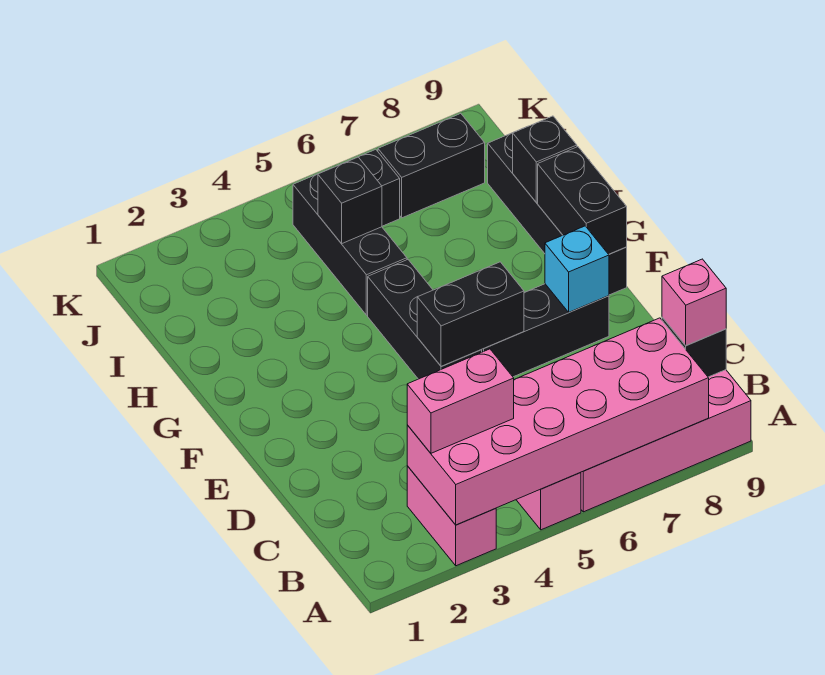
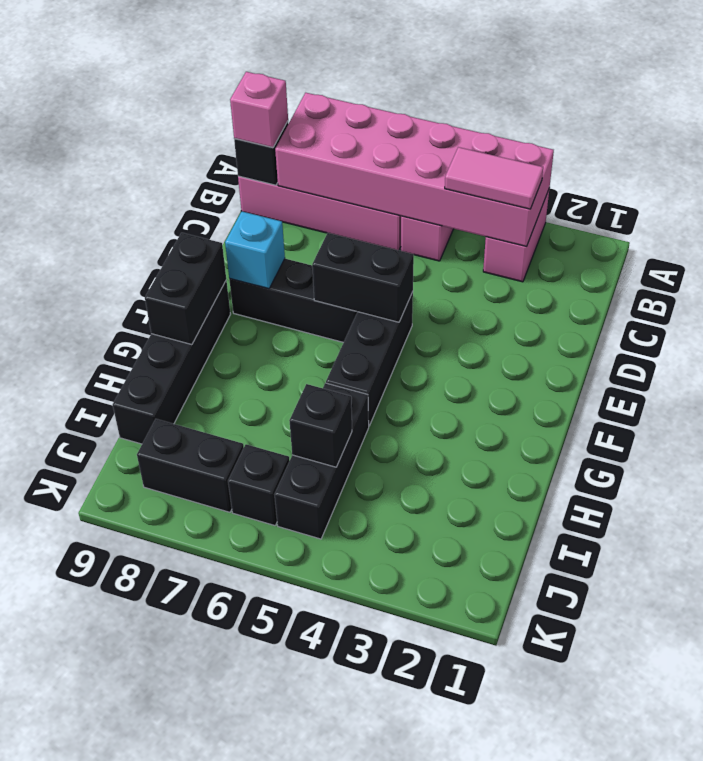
pink brick B3:B4 level 3 -> pink tile B3:B4 level 3
black brick H9 level 2 -> none

